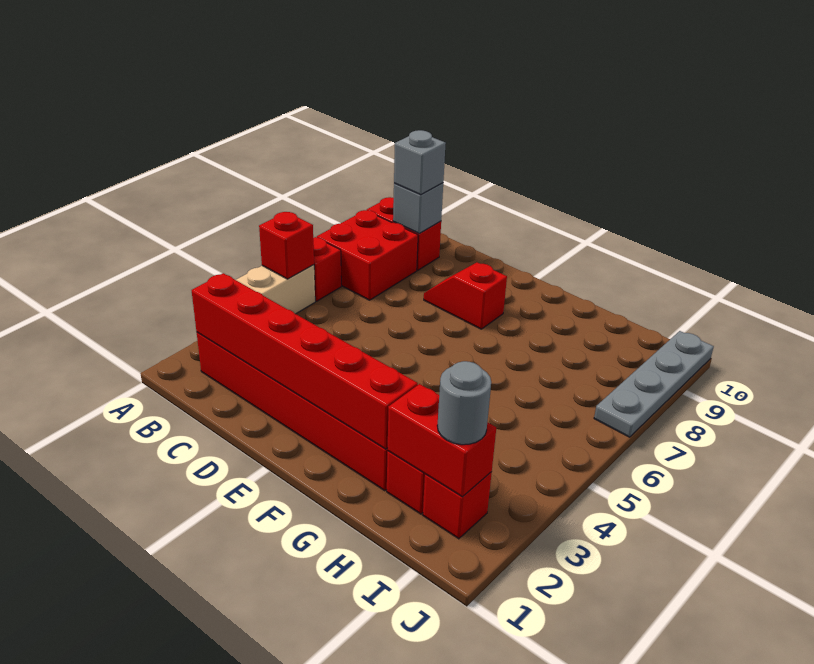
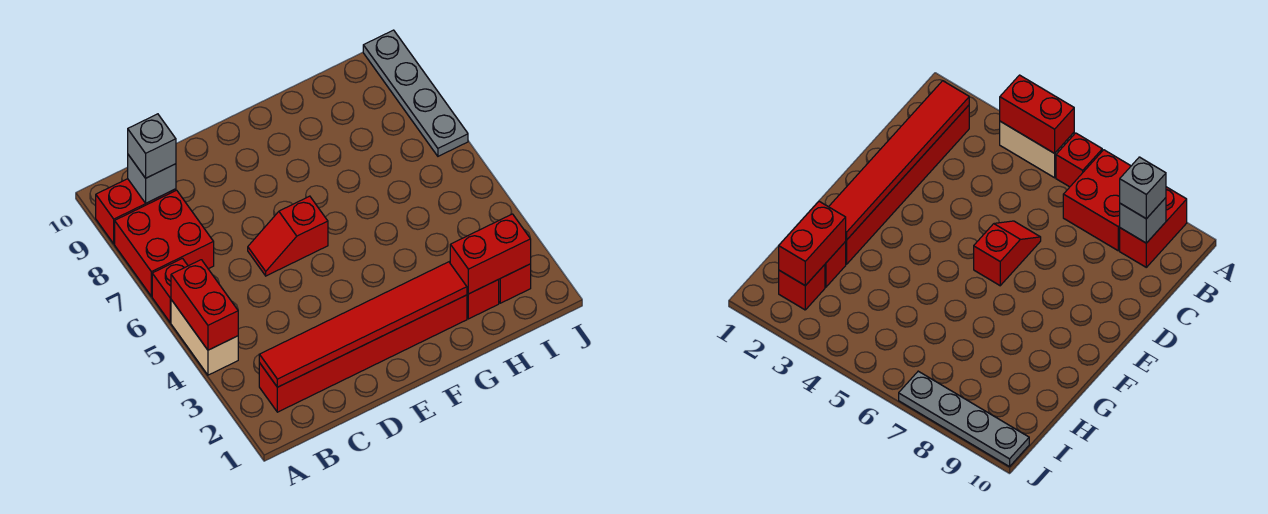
red brick A5 level 2 -> red brick A4:A5 level 2
red brick B2:G2 level 2 -> red tile B2:G2 level 2
red slope D8:E8 level 1 top E -> red slope D6:E6 level 1 top E
grey round brick I2 level 3 -> none

